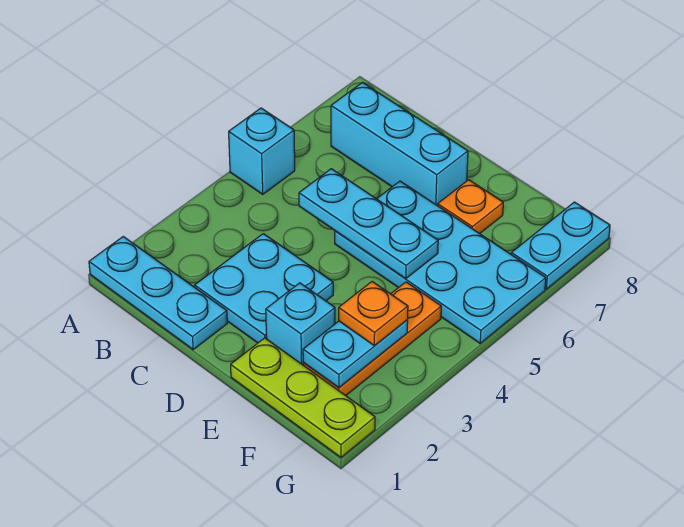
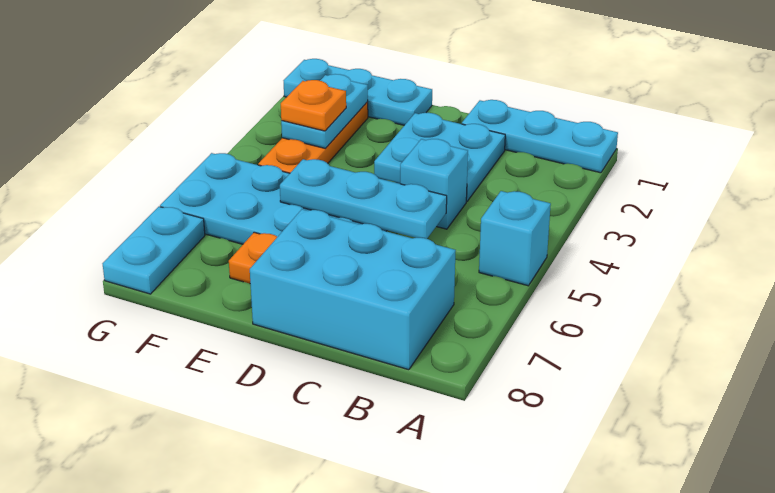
cyan brick B7:D7 level 1 -> cyan brick B7:D8 level 1
lime plate E1:G1 level 1 -> cyan plate E1:G1 level 1
cyan brick E2 level 1 -> cyan brick C4 level 1

